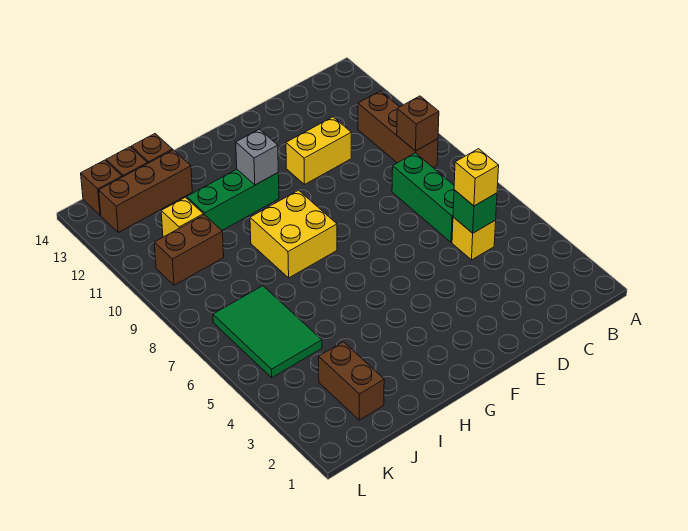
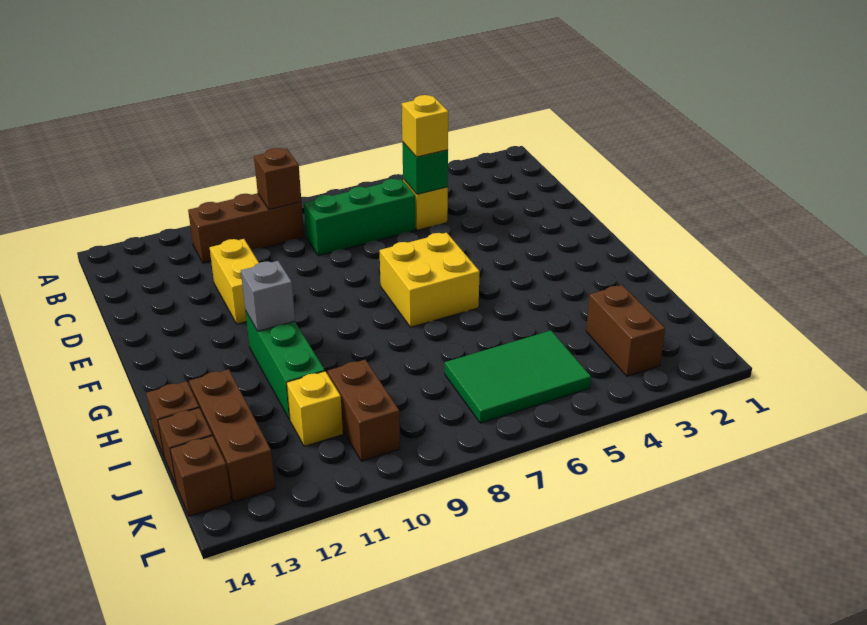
yellow brick G8:H9 level 1 -> yellow brick F6:G7 level 1
brown brick J2:J3 level 1 -> brown brick J3:K3 level 1

